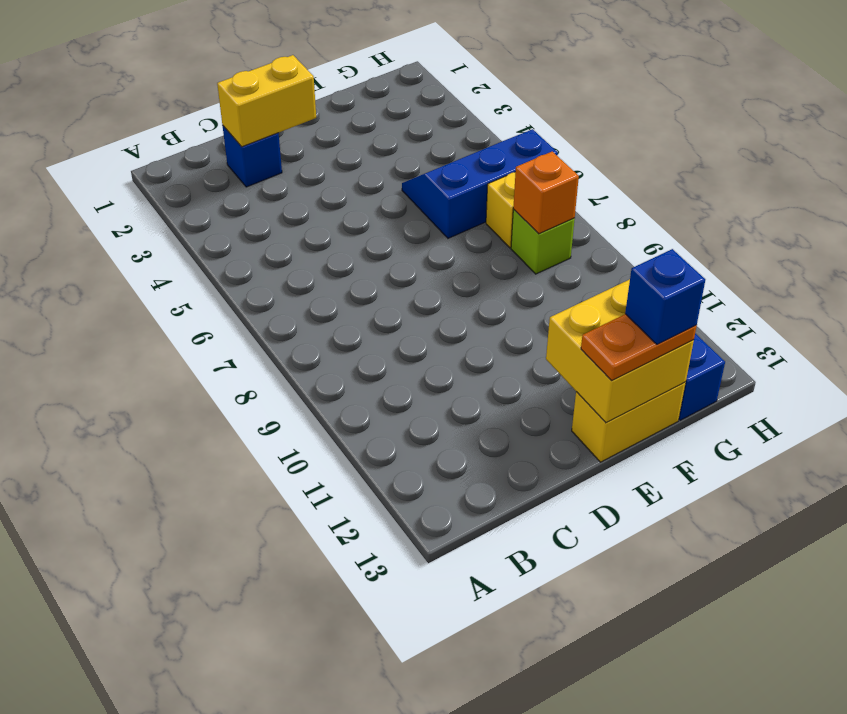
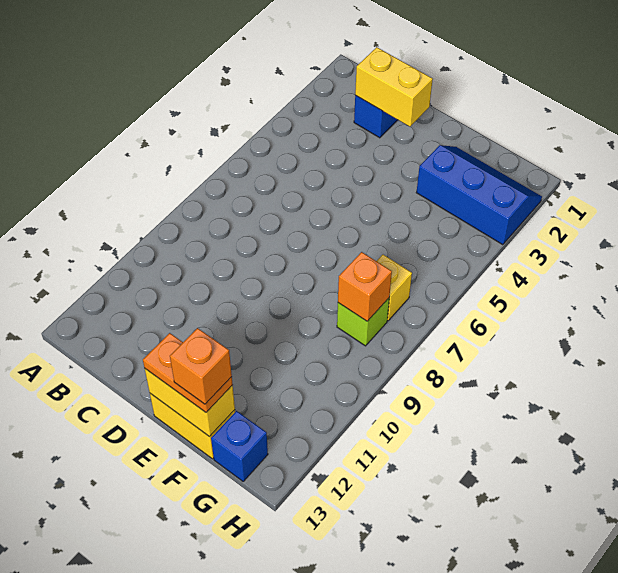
yellow brick E12:F13 level 2 -> yellow brick E13:F13 level 2
blue slope F5:H6 level 1 top 6 -> blue slope F2:H3 level 1 top 3
blue brick F13 level 4 -> orange brick F13 level 4

